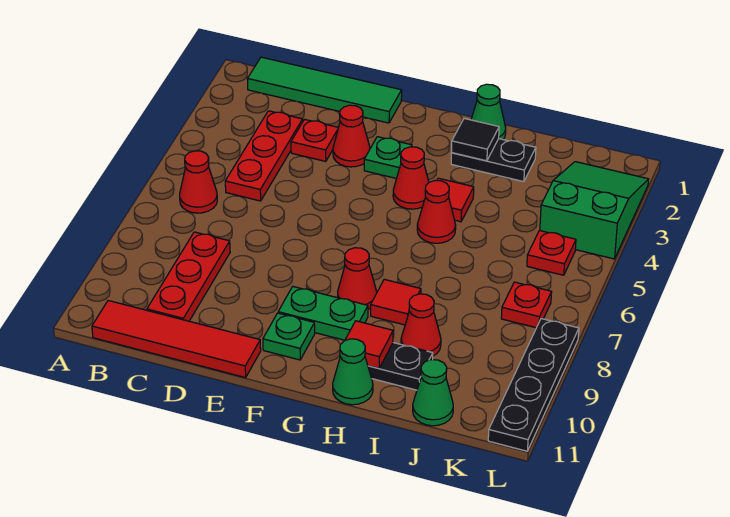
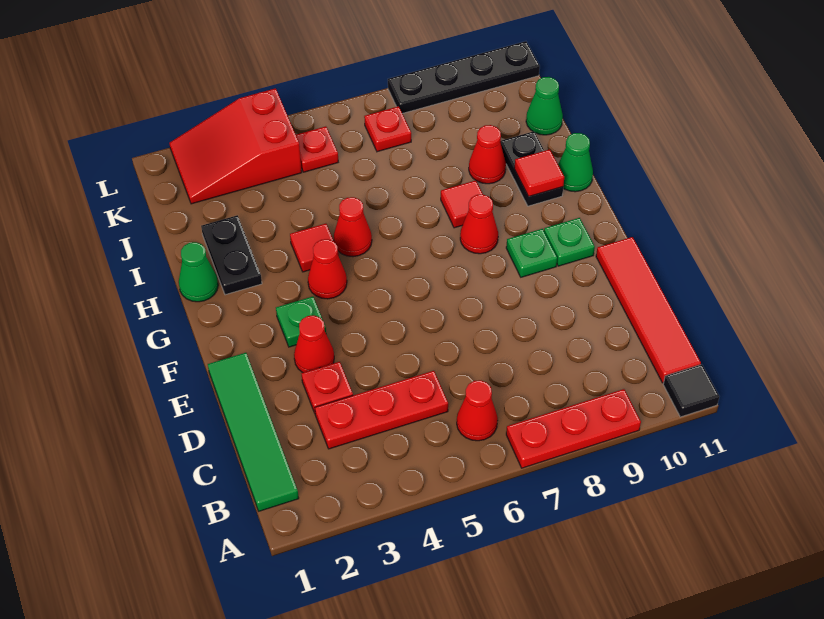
red plate C8:C10 level 1 -> red plate A7:A9 level 1
green plate F9:G9 level 1 -> green plate F9 level 1
black tile H2 level 2 -> black tile A11 level 1
green slope K2:L4 level 1 top 4 -> red slope K2:L4 level 1 top 4

